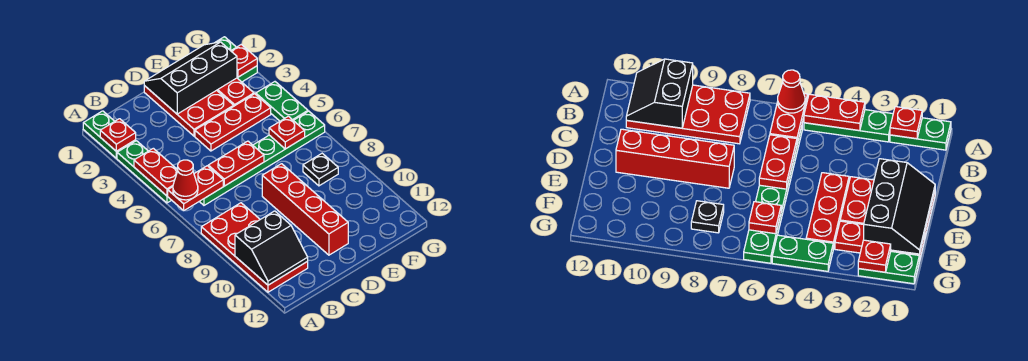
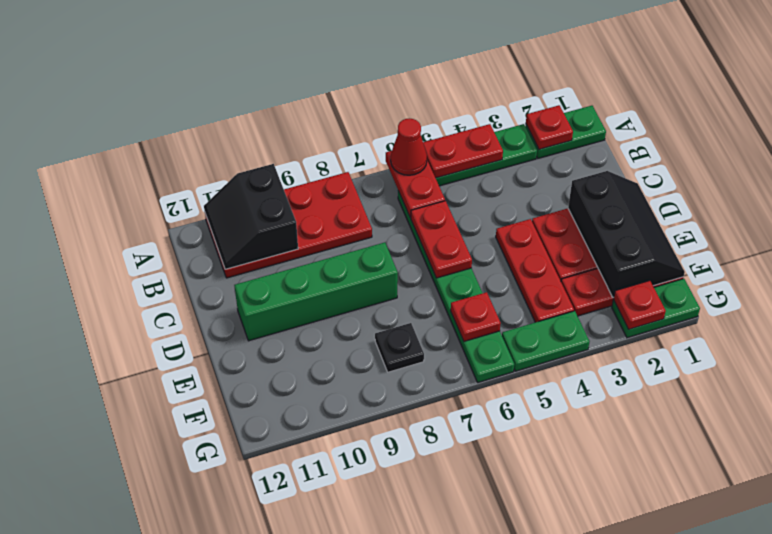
red brick D8:D11 level 1 -> green brick D8:D11 level 1

